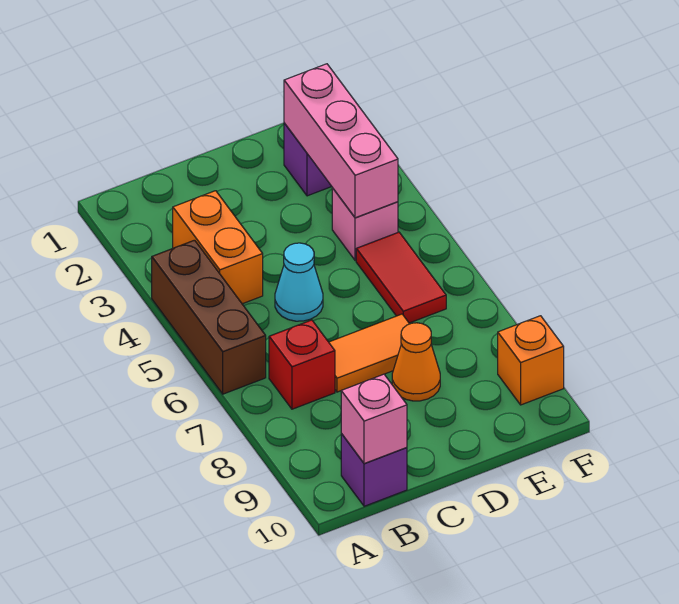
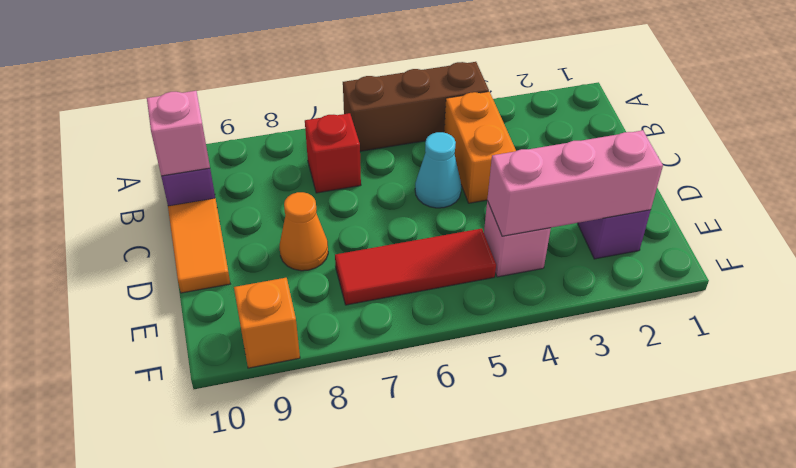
orange brick B3:B4 level 1 -> orange brick B4:C4 level 1
orange tile C7:D7 level 1 -> orange tile C10:D10 level 1
red tile E5:E6 level 1 -> red tile E5:E7 level 1

